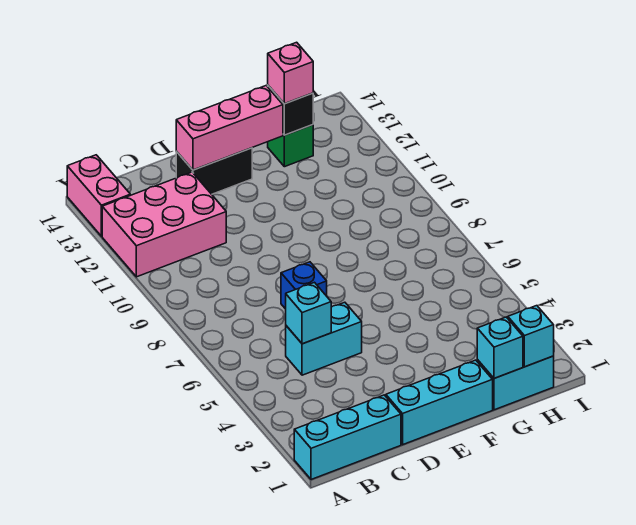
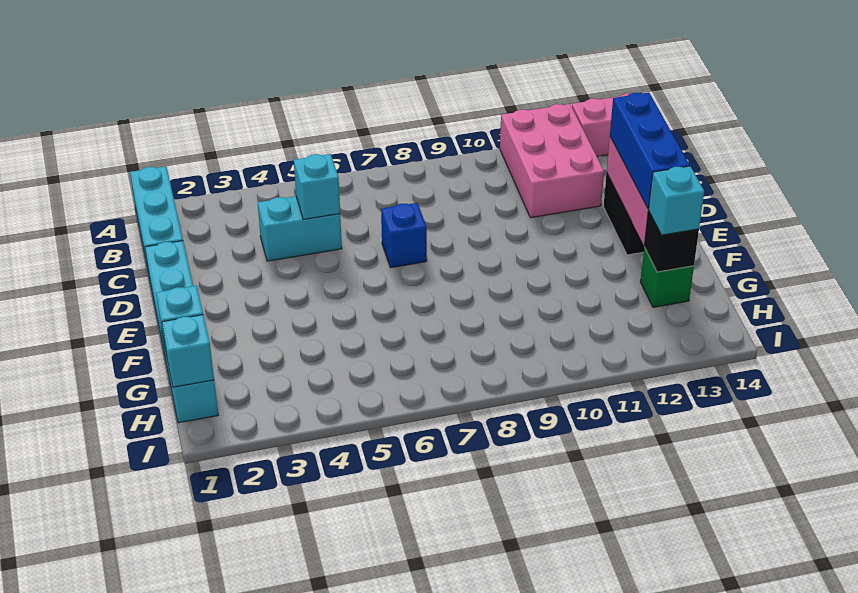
cyan brick C5:D5 level 1 -> cyan brick C4:C5 level 1
none -> blue brick D13:F13 level 3
pink brick G13 level 3 -> cyan brick G13 level 3

